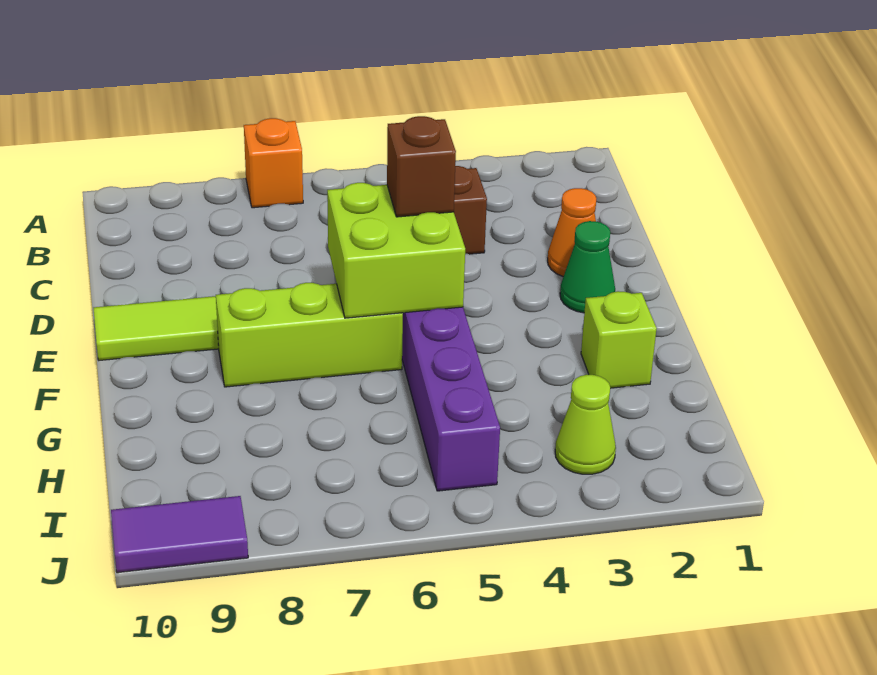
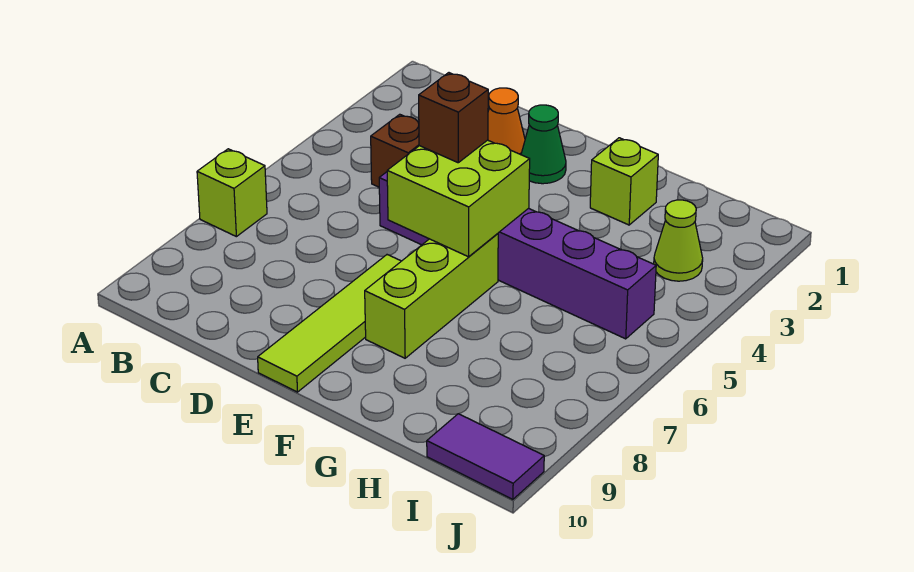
orange brick A7 level 1 -> lime brick A7 level 1
purple tile J9:J10 level 1 -> purple tile I10:J10 level 1

